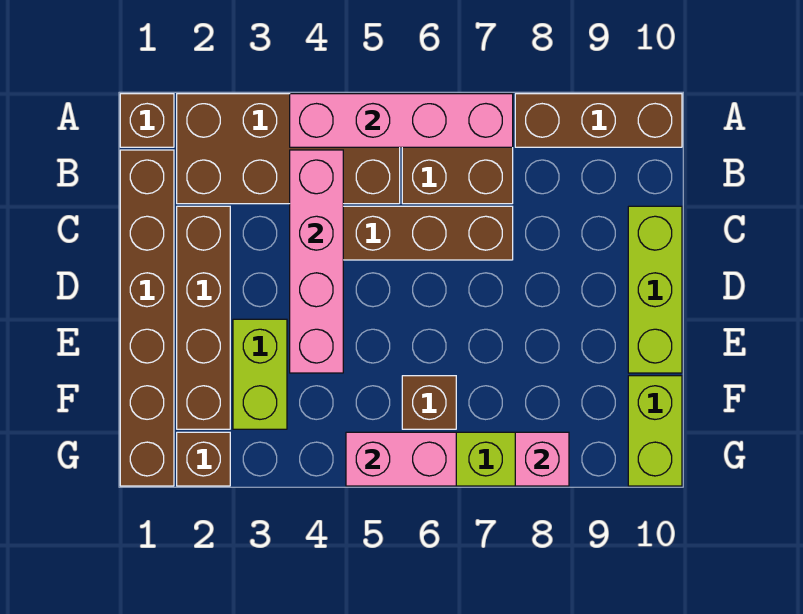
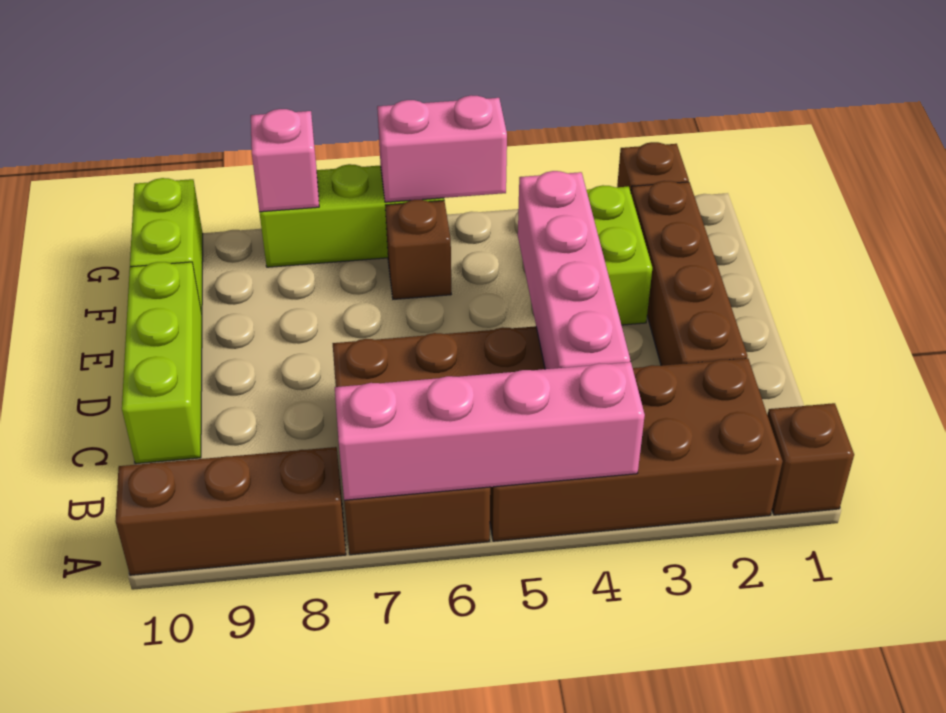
brown brick B1:G1 level 1 -> none

